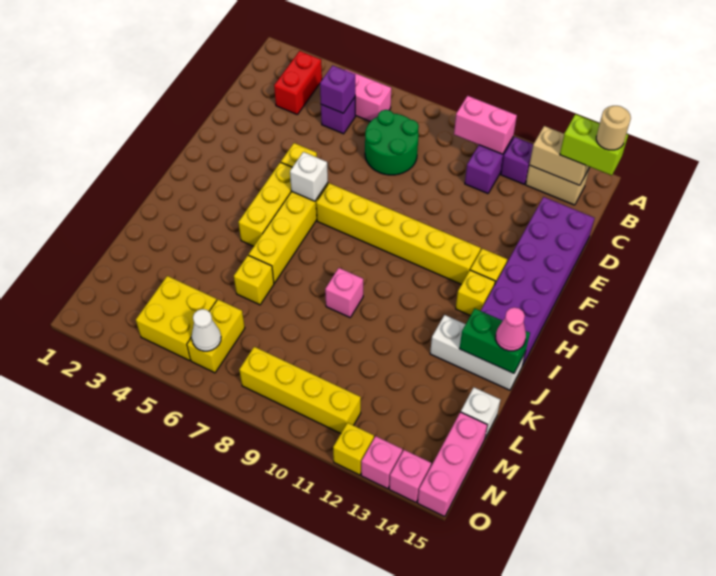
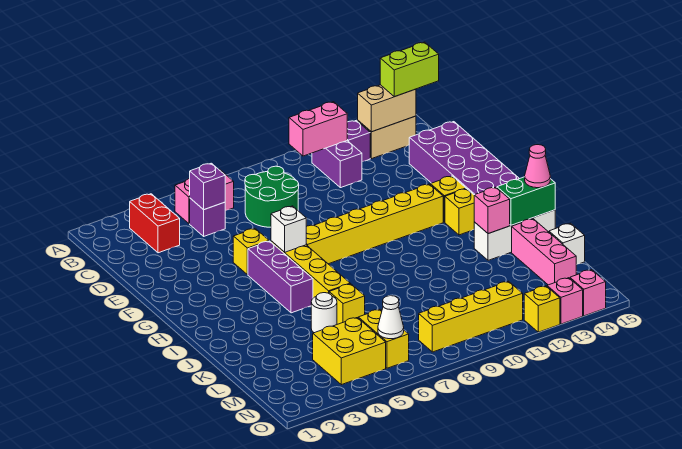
tan round brick B15 level 4 -> none
yellow brick G5:I5 level 1 -> purple brick G5:I5 level 1
pink brick J9 level 1 -> pink brick J13 level 2
none -> white round brick K5 level 1
pink brick M15:O15 level 1 -> pink brick K14:M14 level 1

